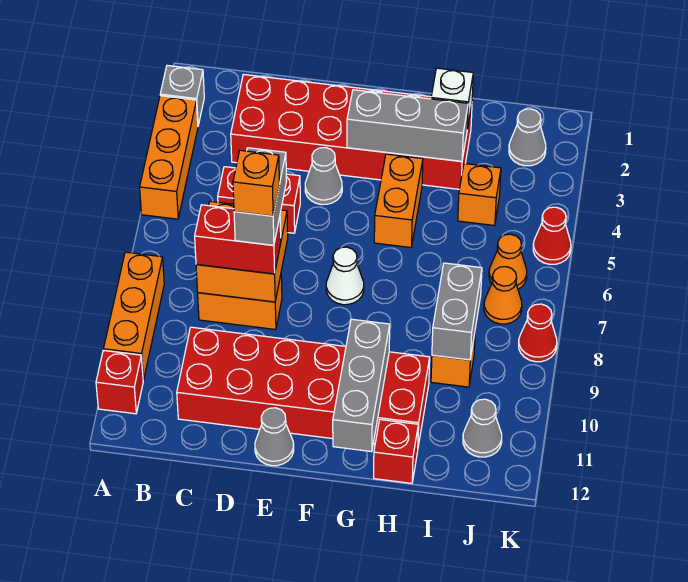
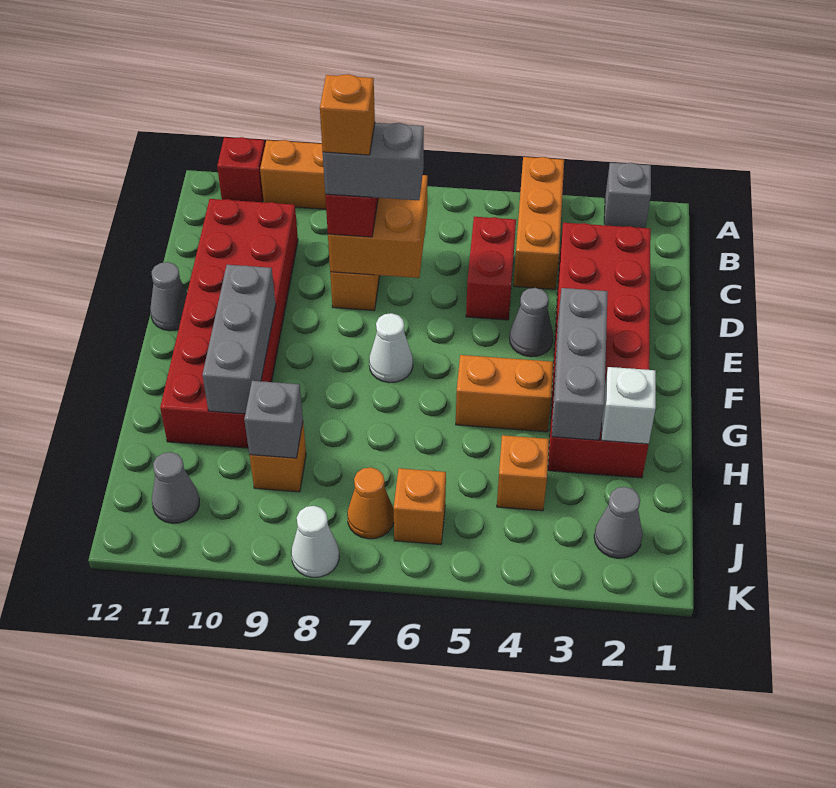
orange brick A3:A5 level 1 -> orange brick A4:C4 level 1
grey brick G10:G12 level 2 -> grey brick F10:H10 level 2
red brick H12 level 1 -> none
grey brick I8:I9 level 2 -> grey brick I9 level 2
orange cone J6 level 1 -> orange brick J6 level 1
red cone K5 level 1 -> none
red cone K8 level 1 -> white cone K8 level 1

